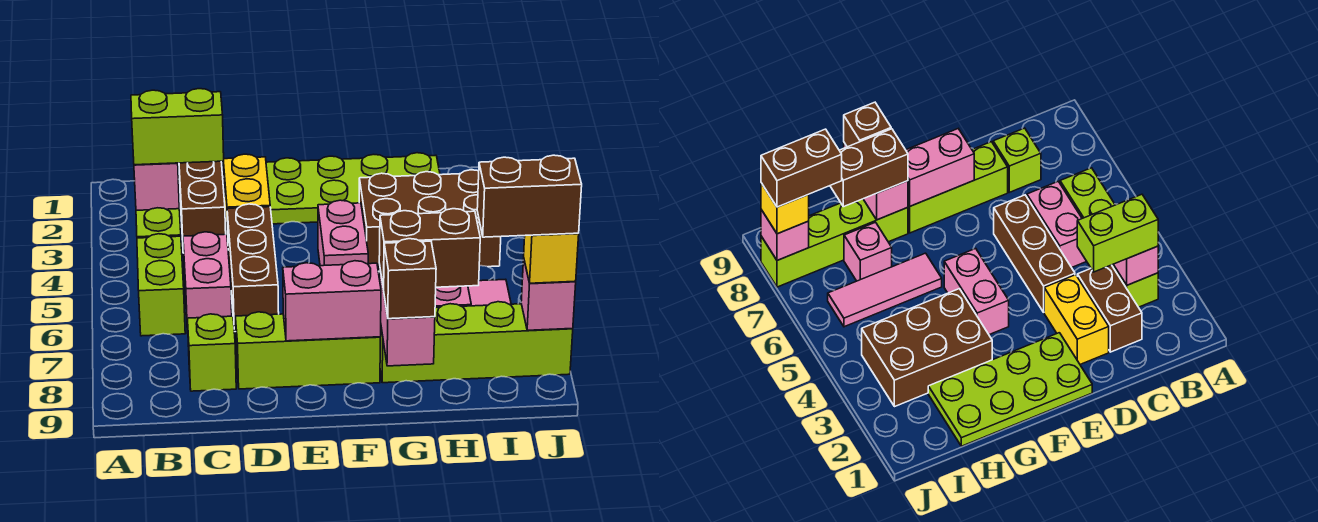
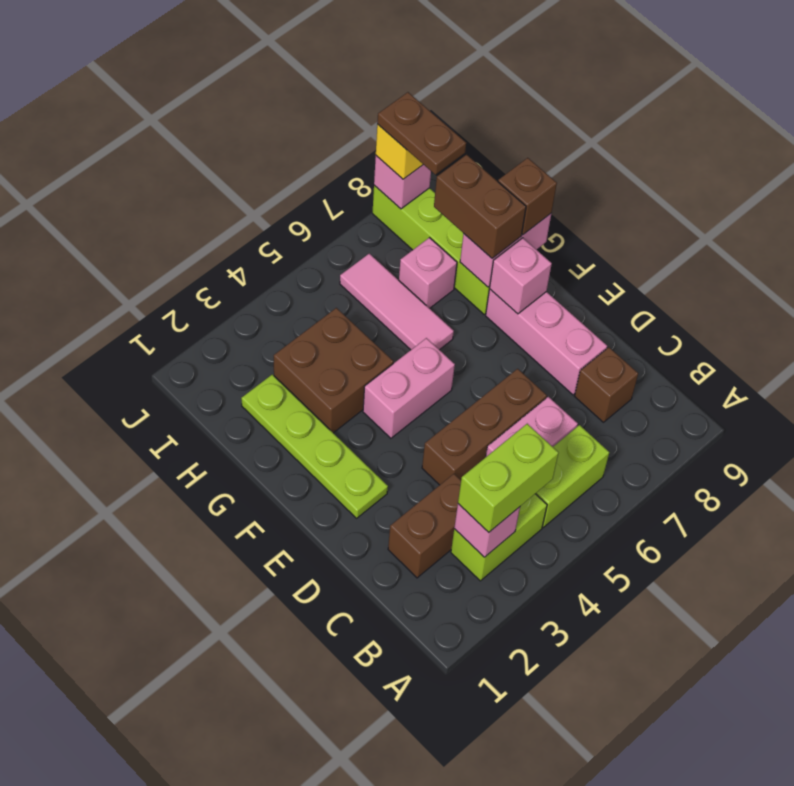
lime brick B3:C3 level 3 -> lime brick B3:B4 level 3
lime brick C8 level 1 -> brown brick C8 level 1
yellow brick D2:D3 level 1 -> none
lime brick D8:F8 level 1 -> pink brick D8:F8 level 1
lime plate E1:H2 level 1 -> lime plate E2:H2 level 1
pink brick E8:F8 level 2 -> pink brick F8 level 2
brown brick G3:I4 level 1 -> brown brick G3:H4 level 1
brown brick I8:J8 level 4 -> brown plate I8:J8 level 4

